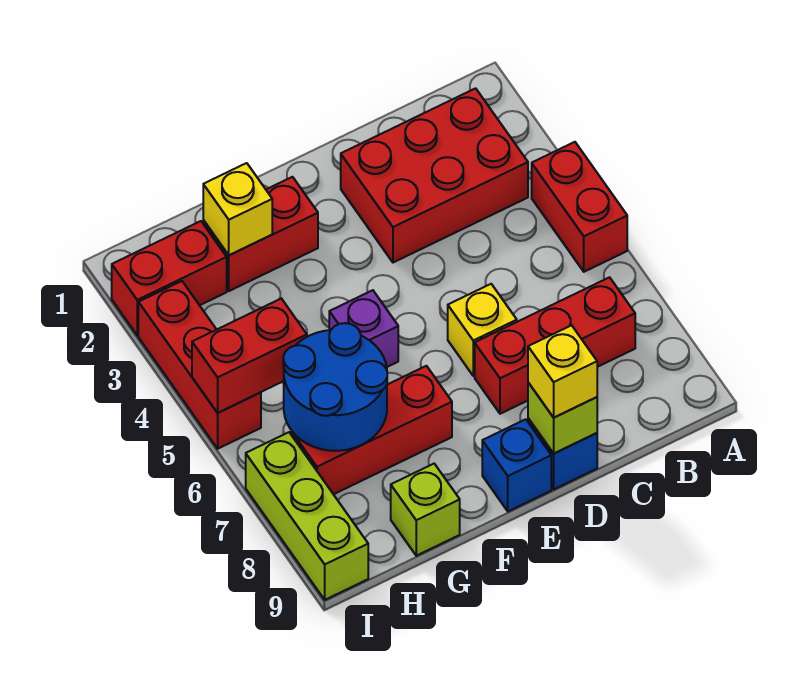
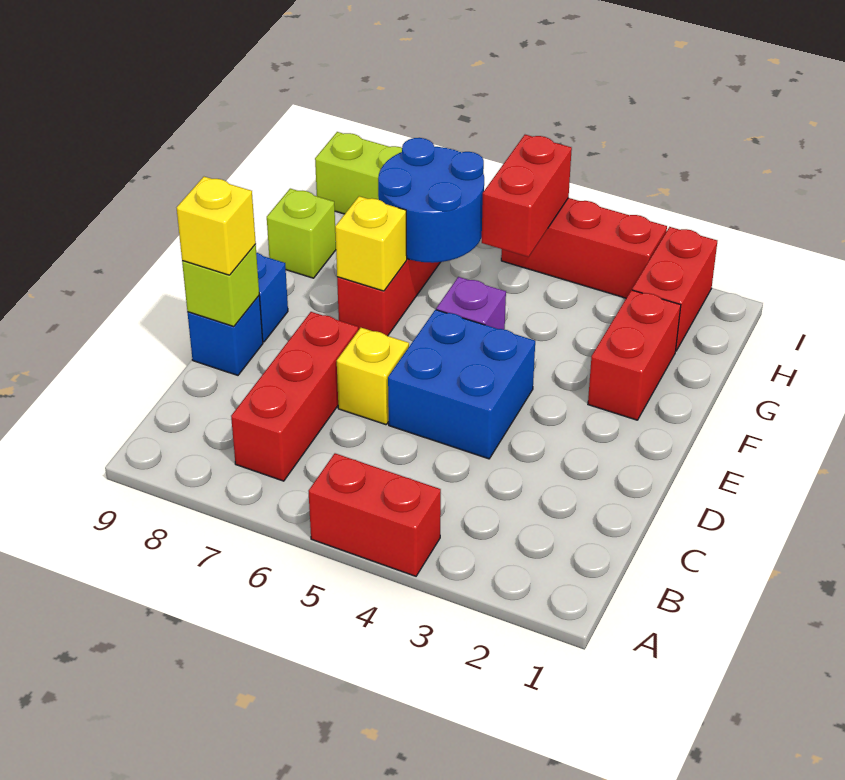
red brick B2:D3 level 1 -> none
none -> blue brick D4:E5 level 1
yellow brick G2 level 2 -> yellow brick F7 level 2

